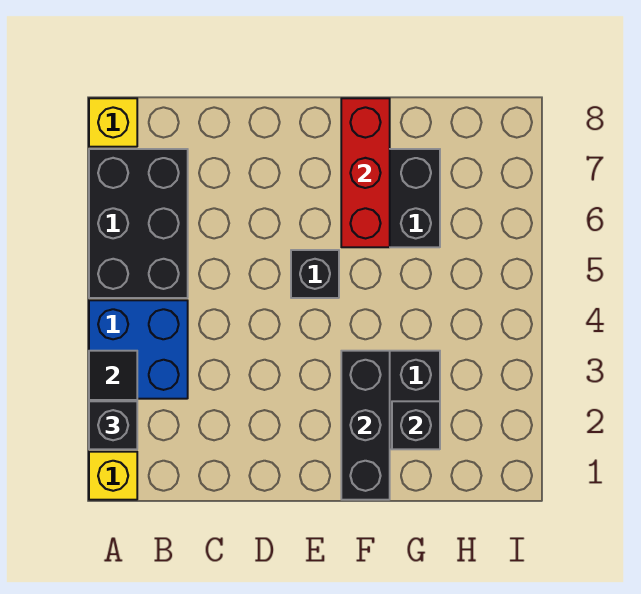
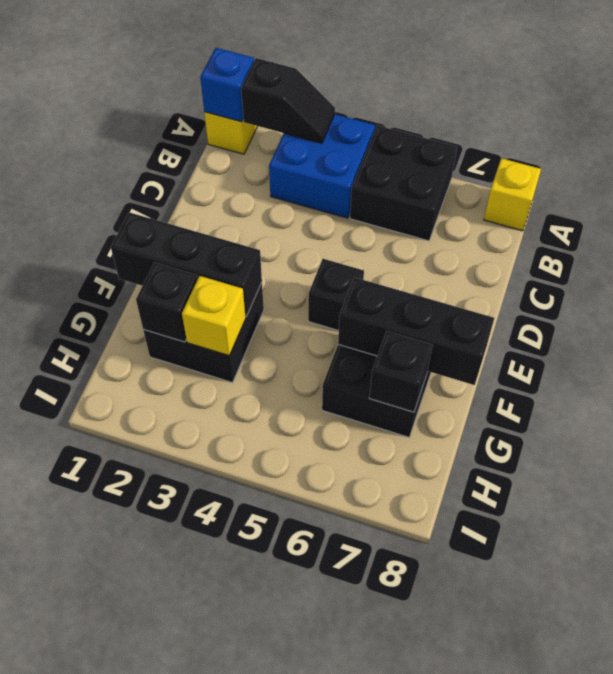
none -> blue brick A1 level 2
black brick A2 level 3 -> black brick G7 level 2
black brick A5:B7 level 1 -> black brick A5:B6 level 1
red brick F6:F8 level 2 -> black brick F6:F8 level 2
none -> yellow brick G3 level 2

